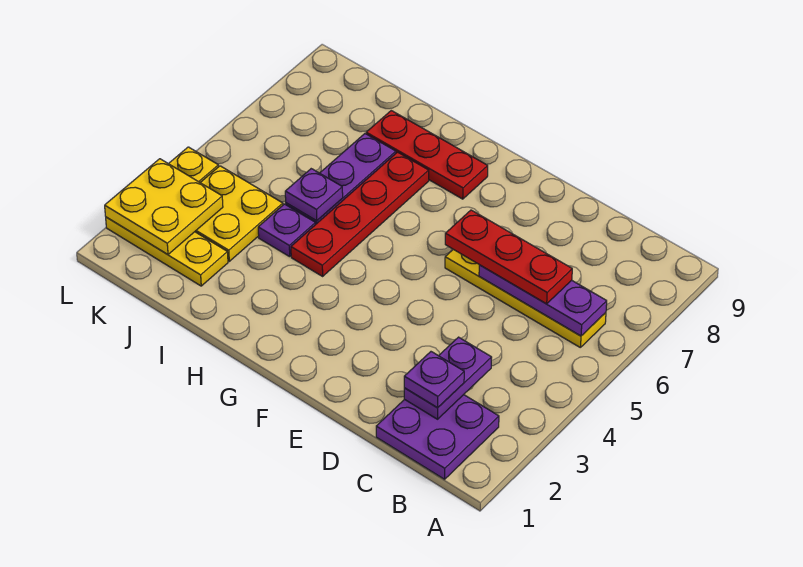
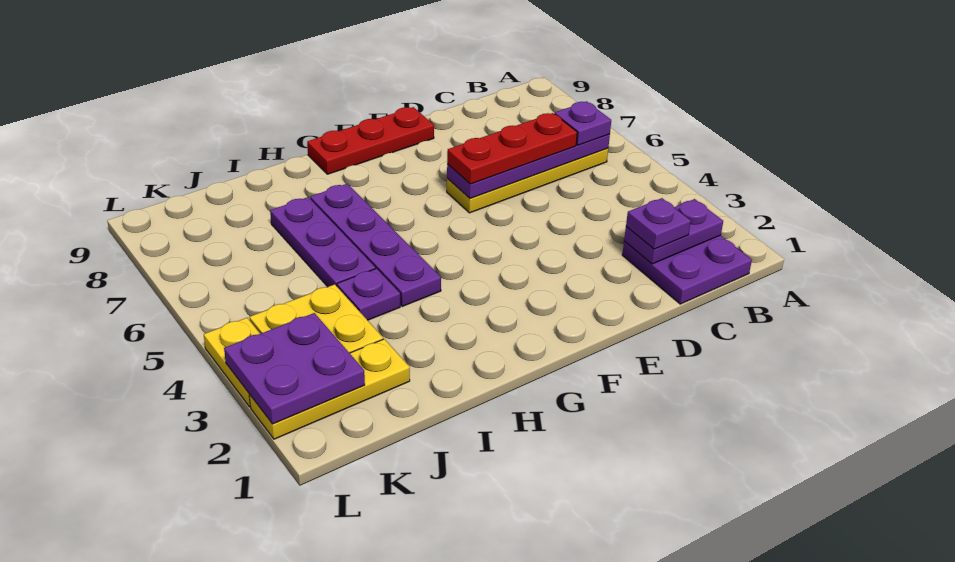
purple plate B6:D6 level 2 -> purple plate B6:E6 level 2
purple plate C2:C3 level 2 -> purple plate B2:C2 level 2
red plate G8:I8 level 1 -> red plate E9:G9 level 1
red plate H4:H7 level 1 -> purple plate H4:H7 level 1
purple plate I5 level 2 -> purple plate B6 level 3
yellow plate K2:L3 level 2 -> purple plate K2:L3 level 2

